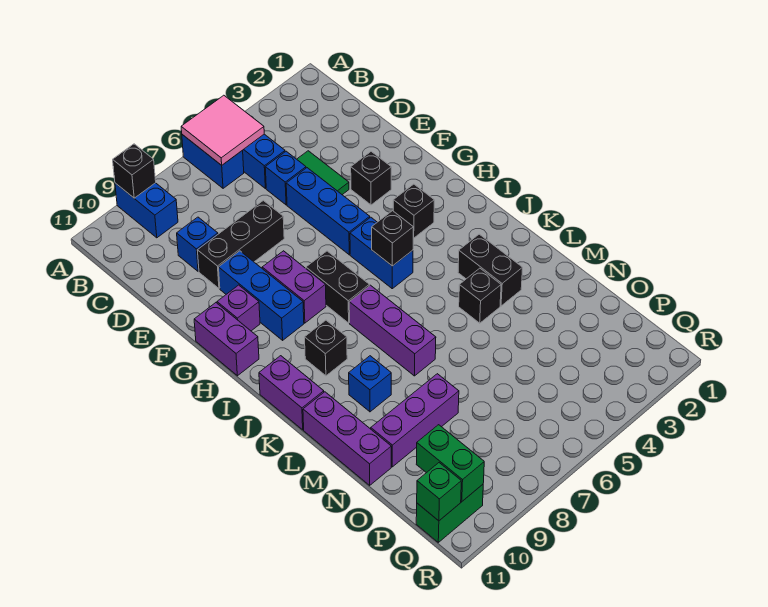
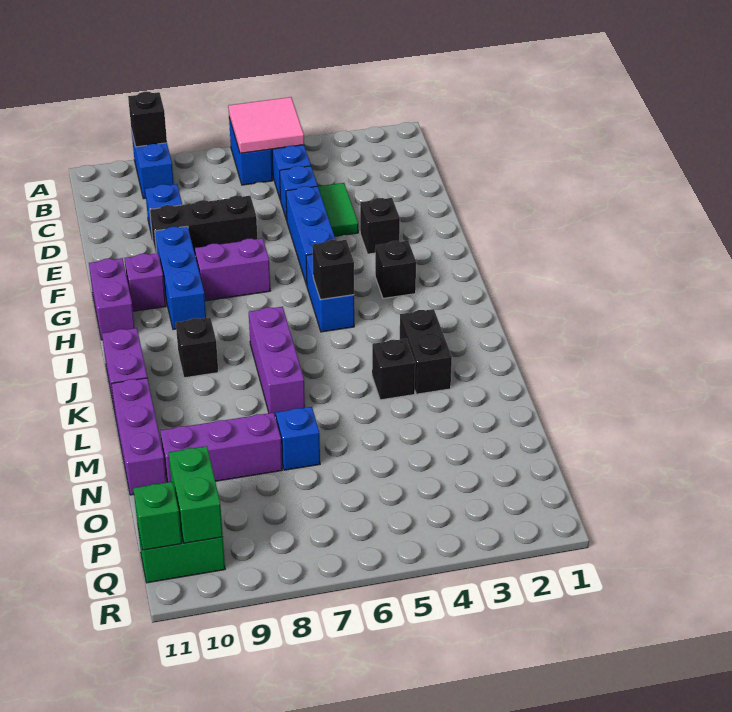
purple brick G8:H8 level 1 -> purple brick G7:G8 level 1
black brick H7:I7 level 1 -> none
blue brick L9 level 1 -> blue brick N7 level 1

